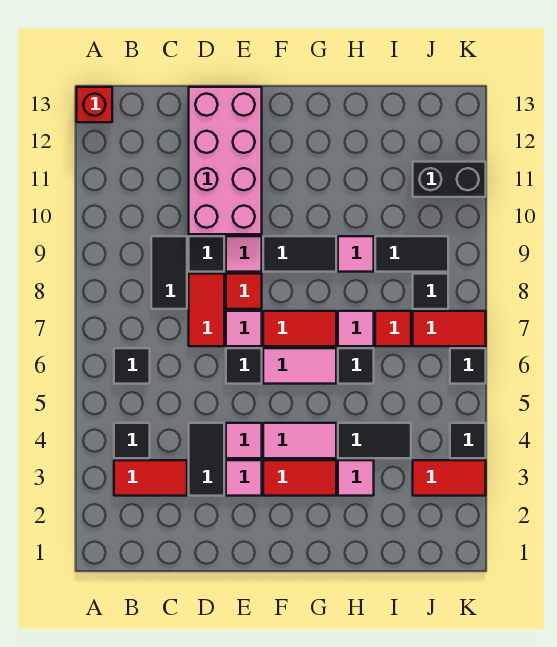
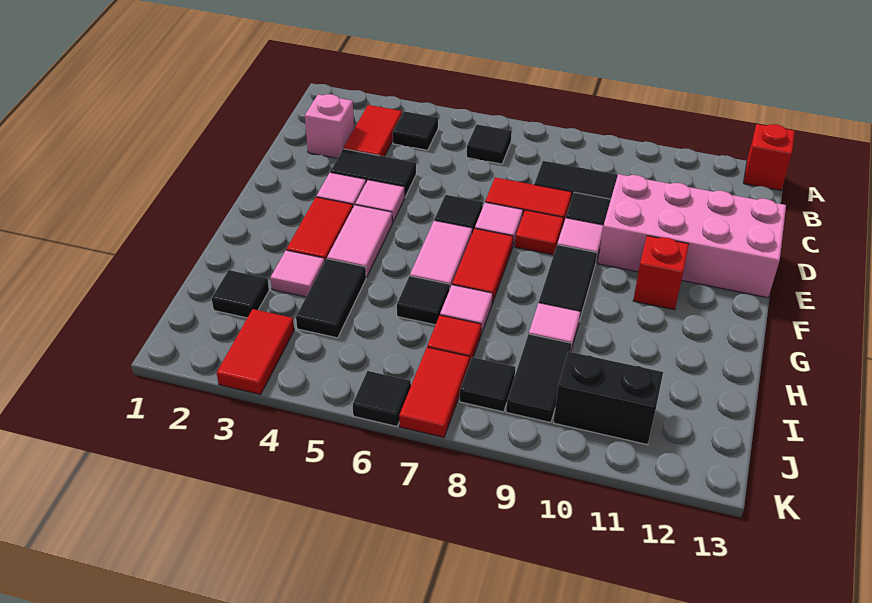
none -> pink brick C2 level 1
none -> red brick F11 level 1
black brick J11:K11 level 1 -> black brick J10:J11 level 1
black tile K4 level 1 -> black tile I2 level 1

